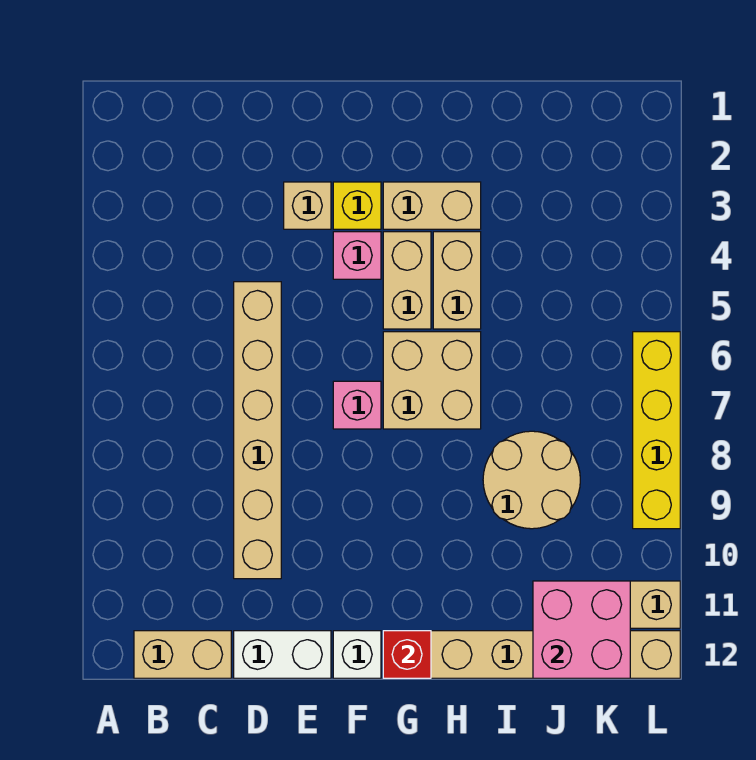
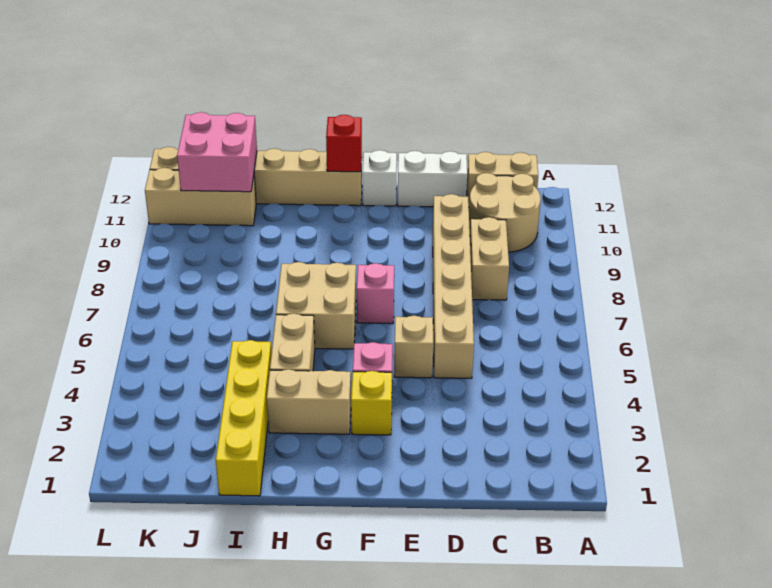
tan brick E3 level 1 -> tan brick E5 level 1
tan brick G4:G5 level 1 -> tan brick C8:C9 level 1
tan round brick I8:J9 level 1 -> tan round brick B10:C11 level 1
yellow brick L6:L9 level 1 -> yellow brick I1:I4 level 1

